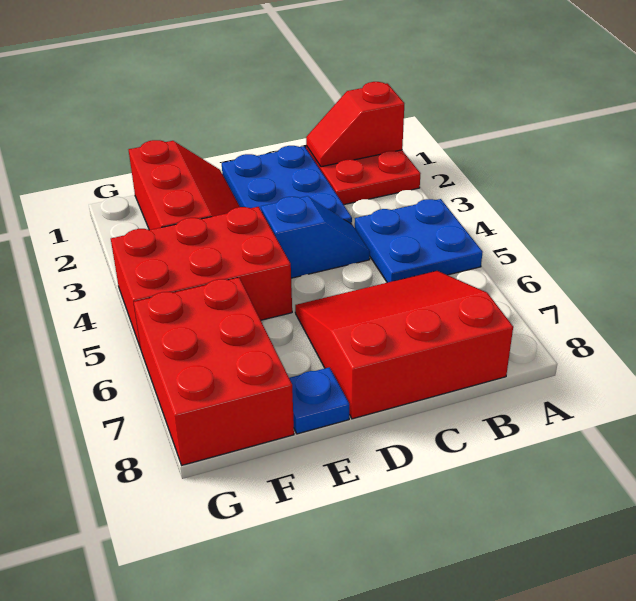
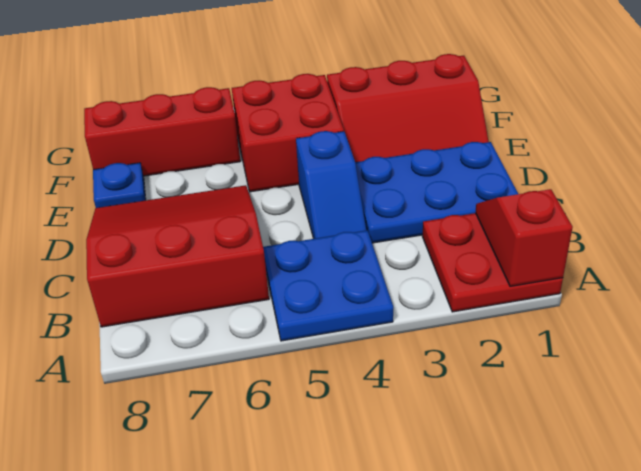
red slope B6:D8 level 1 top 8 -> red slope B6:D8 level 1 top B
red brick E4:G5 level 1 -> red brick E4:F5 level 1
red brick F6:G8 level 1 -> red brick F6:F8 level 1

